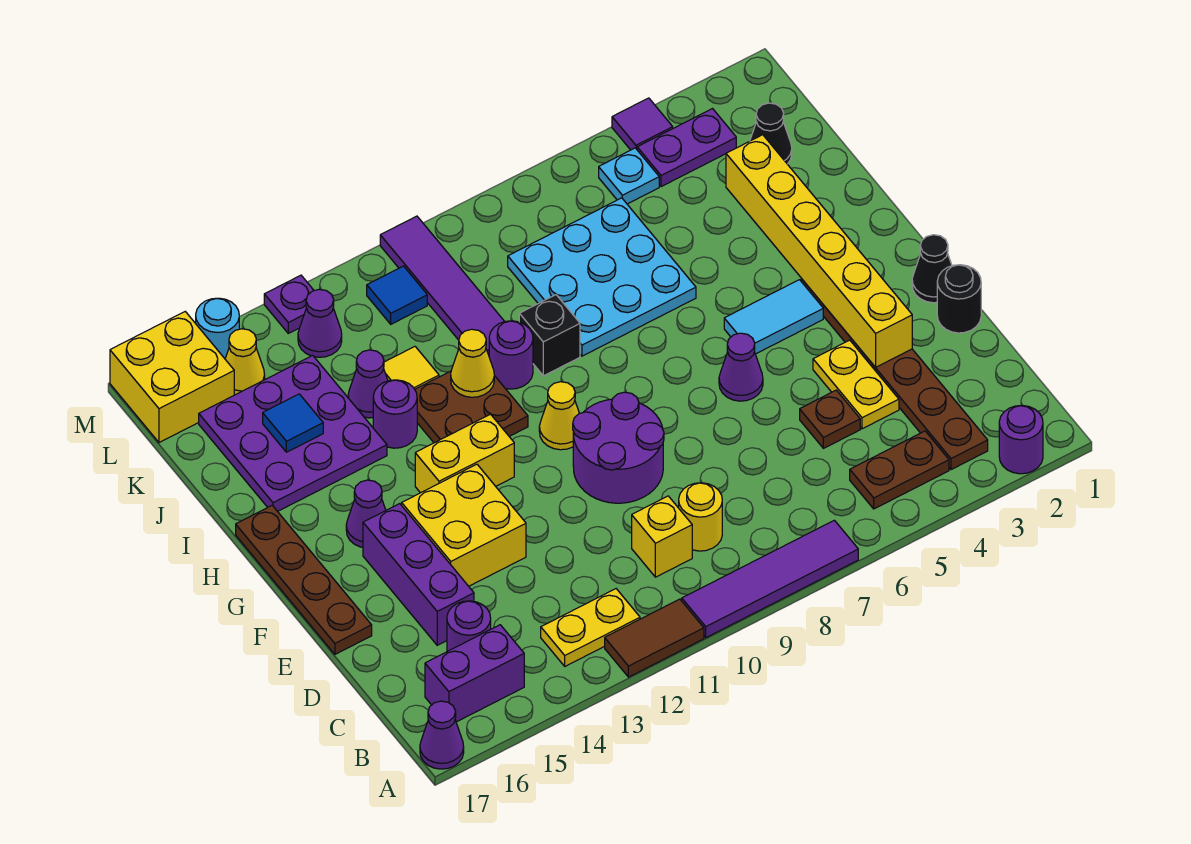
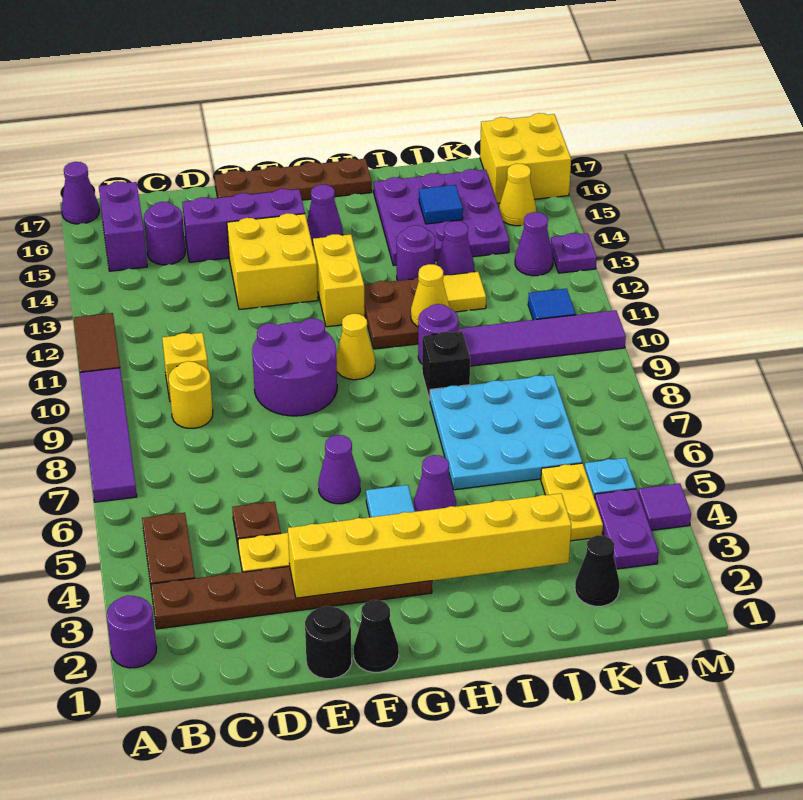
yellow plate B12:B13 level 1 -> yellow plate K4:K5 level 1
none -> purple cone H5 level 1
cyan round brick M15 level 1 -> none

